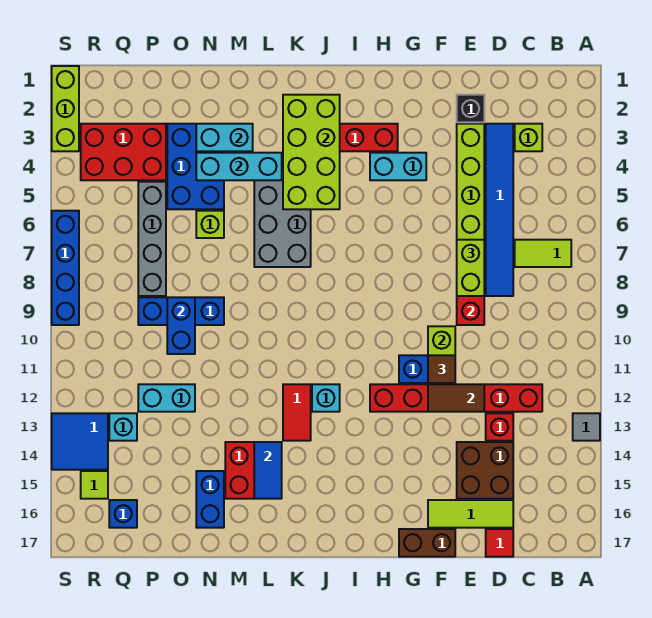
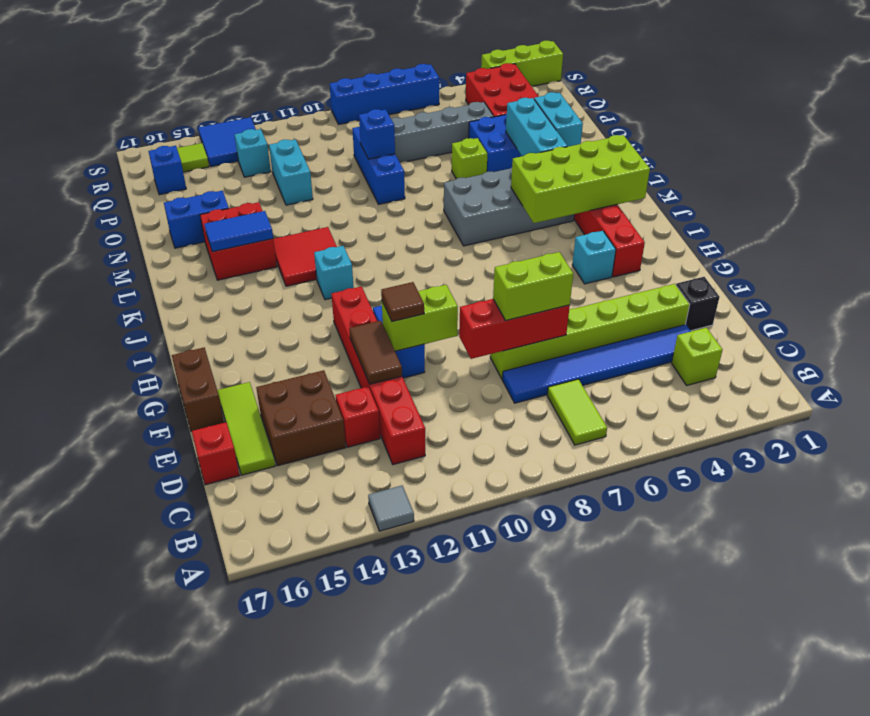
red tile D17 level 1 -> red brick D17 level 1
cyan brick G4:H4 level 1 -> cyan brick H4 level 1
red tile K12:K13 level 1 -> red tile K12:L13 level 1
blue brick O9:O10 level 2 -> blue brick O9 level 2

